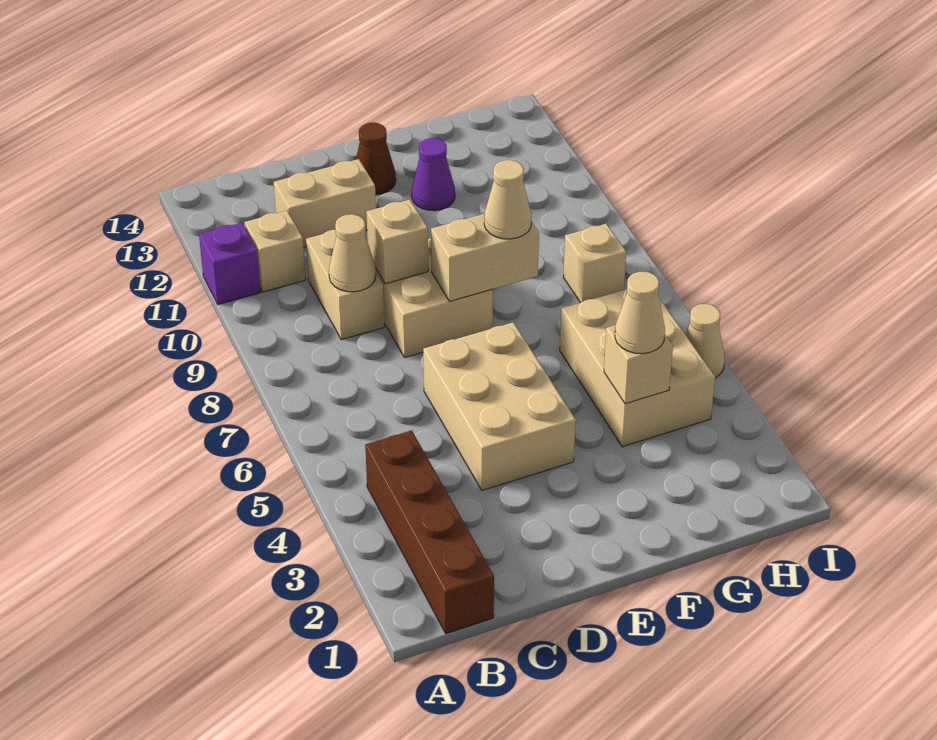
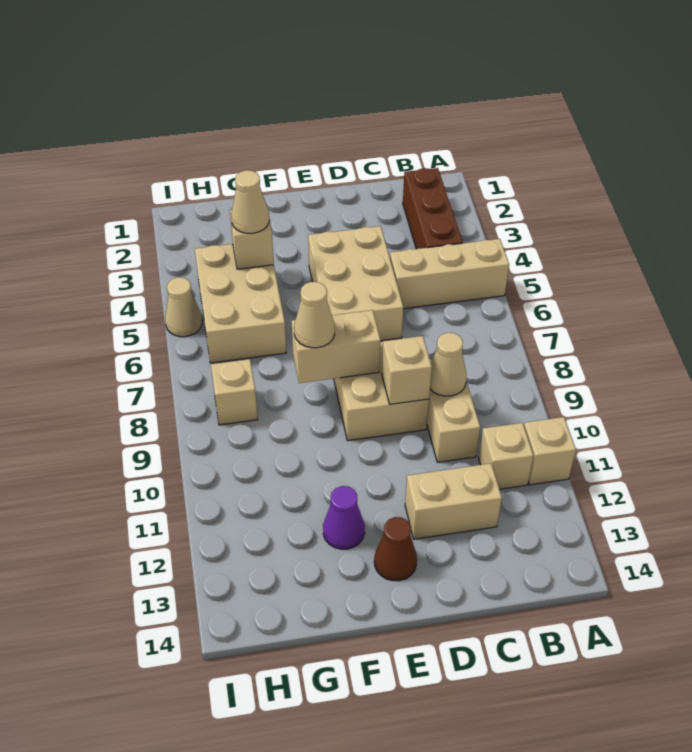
none -> tan brick A5:C5 level 1
purple brick A11 level 1 -> tan brick A11 level 1
brown brick B1:B4 level 1 -> brown brick B2:B4 level 1

